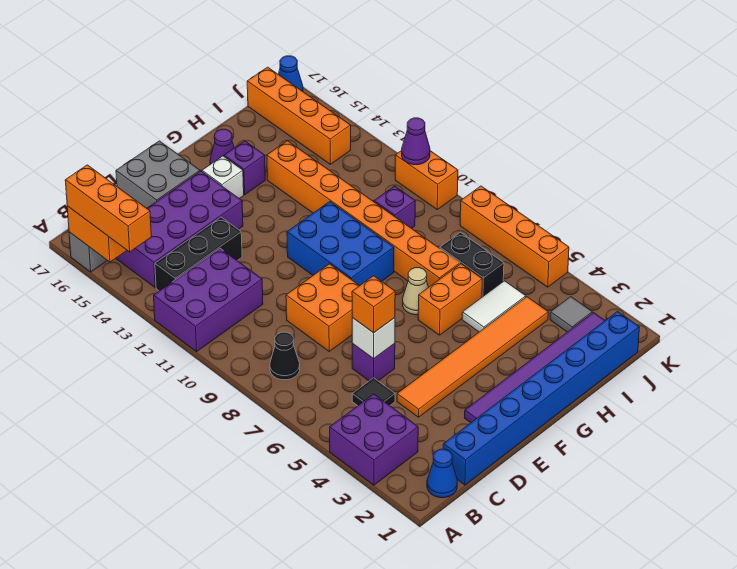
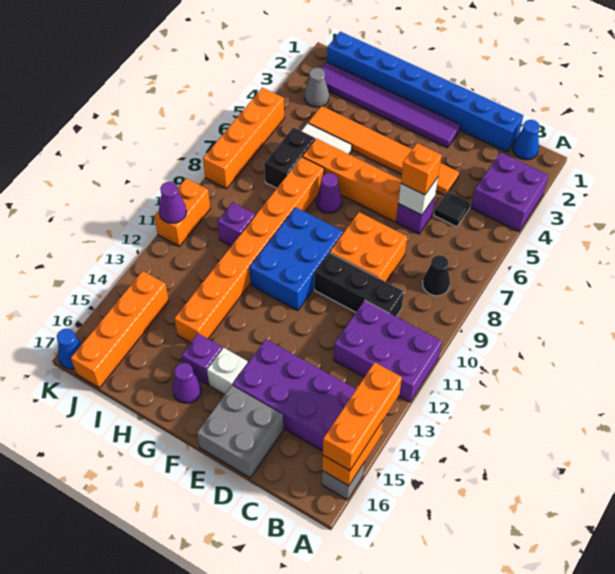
black brick B13:D13 level 1 -> black brick C10:E10 level 1
orange brick G6:H6 level 1 -> orange brick E6:H6 level 1
tan cone G7 level 1 -> purple cone G7 level 1
grey tile J3 level 1 -> grey cone J3 level 1

